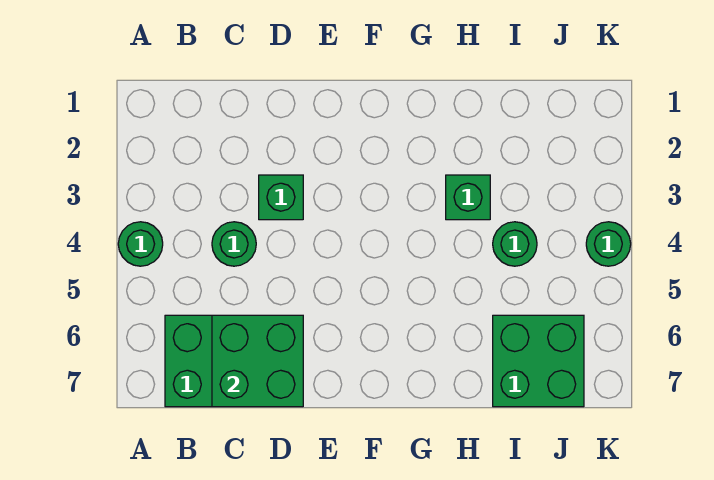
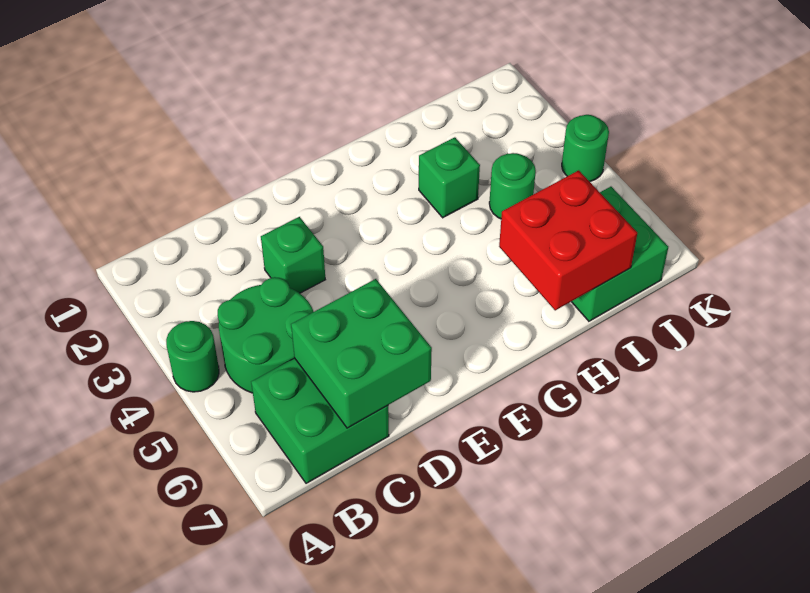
green round brick C4 level 1 -> green round brick B4:C5 level 1
none -> red brick H6:I7 level 2

